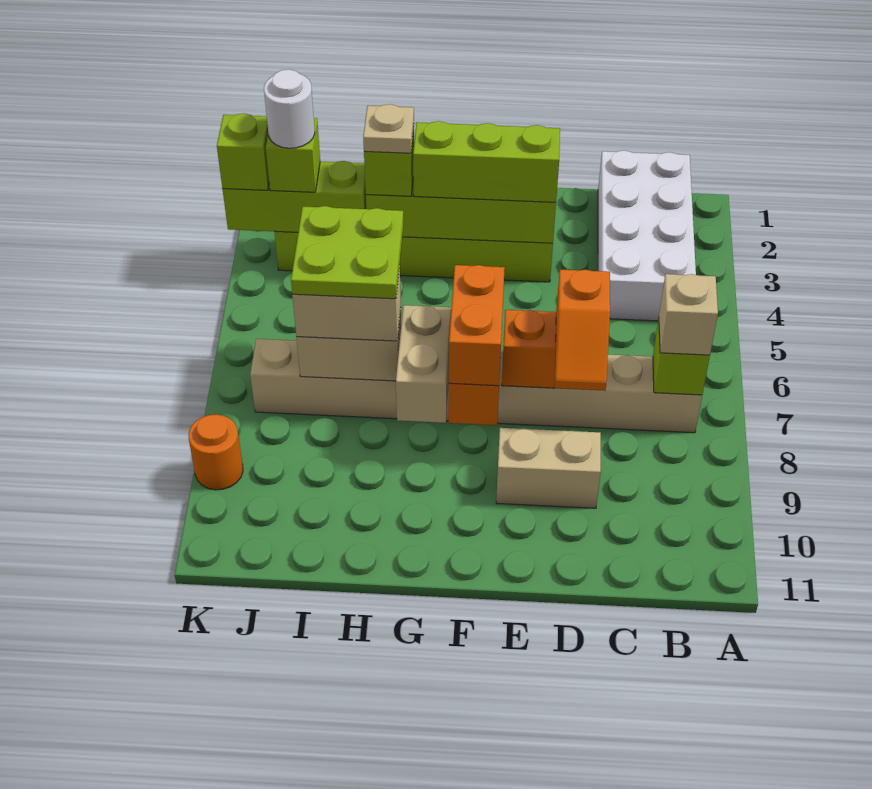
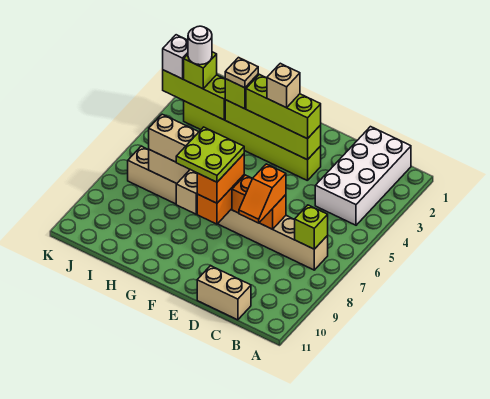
tan brick B7 level 3 -> tan brick F3 level 4
tan brick D9:E9 level 1 -> tan brick C11:D11 level 1
lime plate H6:I7 level 4 -> lime plate F7:G8 level 4
lime brick K3 level 3 -> white brick K3 level 3
orange round brick K9 level 1 -> none

